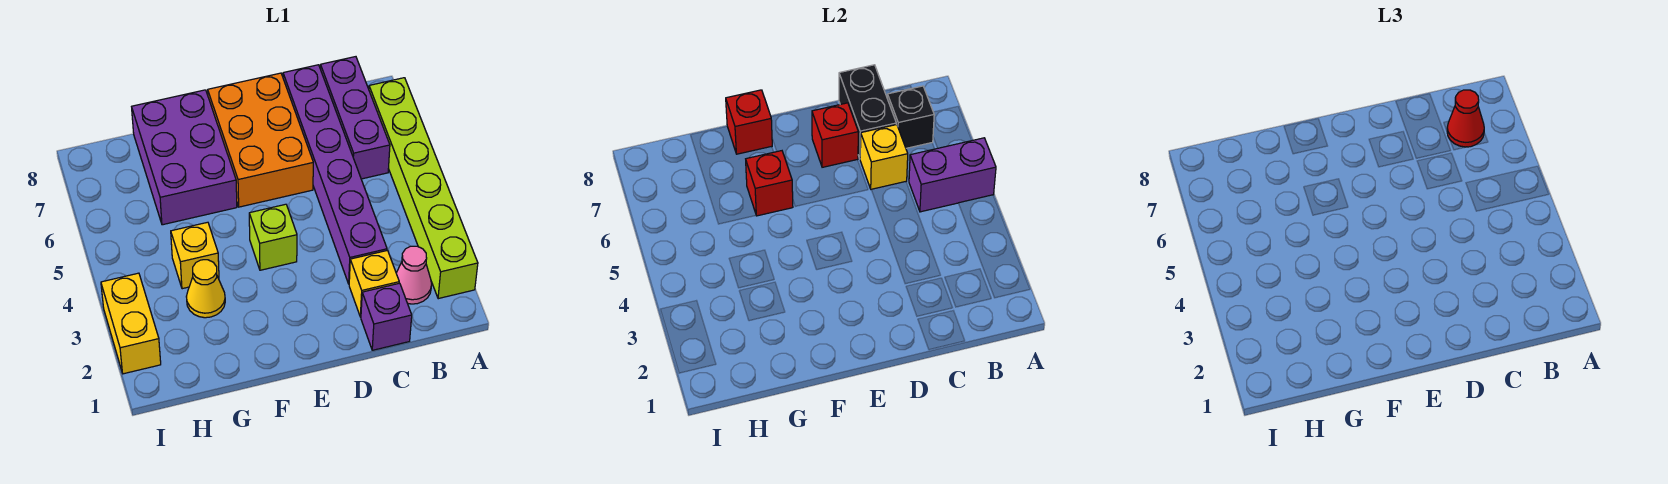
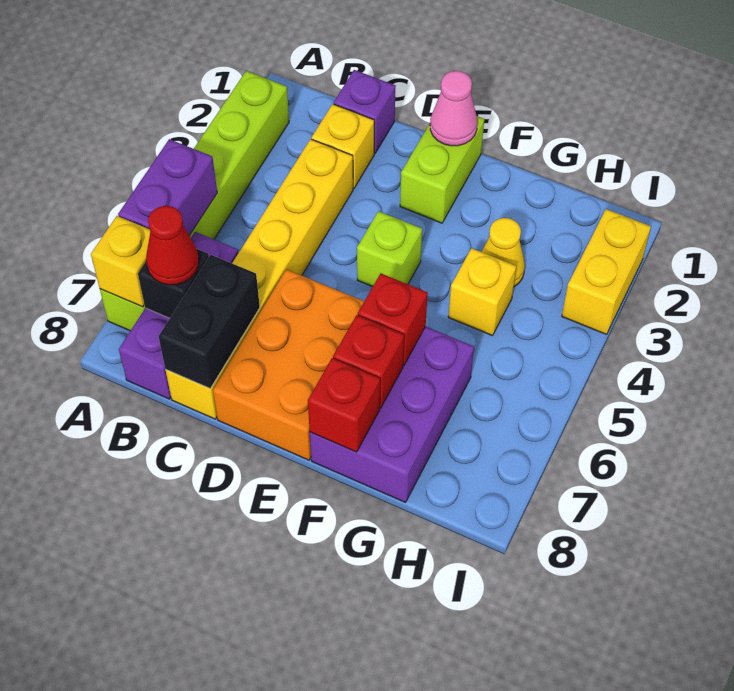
purple brick A5:B5 level 2 -> purple brick A5:A6 level 2
pink cone B2 level 1 -> pink cone E1 level 2
purple brick C3:C8 level 1 -> yellow brick C3:C8 level 1
yellow brick C6 level 2 -> yellow brick A7 level 2
red brick D7 level 2 -> red brick F7 level 2
none -> lime brick E1:E2 level 1

